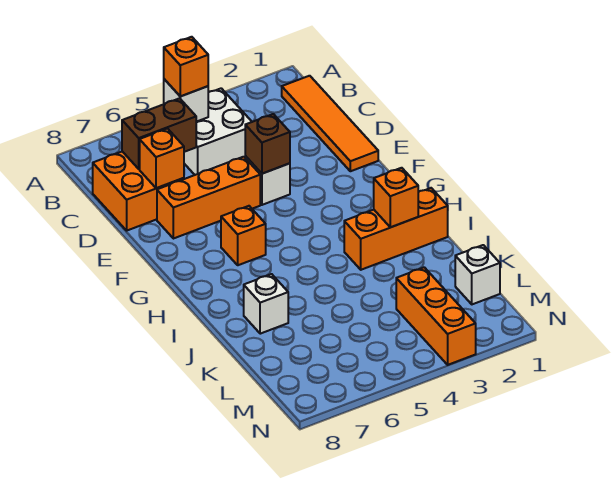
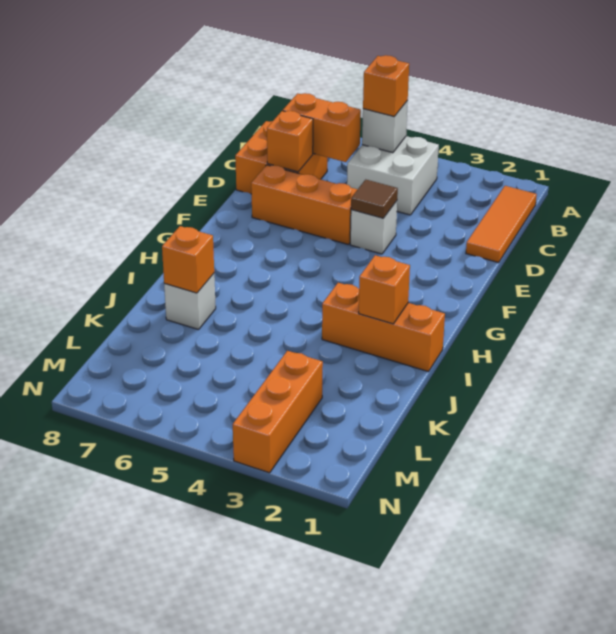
orange tile B1:E1 level 1 -> orange tile B1:D1 level 1
brown brick C6:C7 level 2 -> orange brick C6:C7 level 2
brown brick E4 level 2 -> brown tile E4 level 2
orange brick G6 level 1 -> orange brick J7 level 2
white brick L1 level 1 -> none

